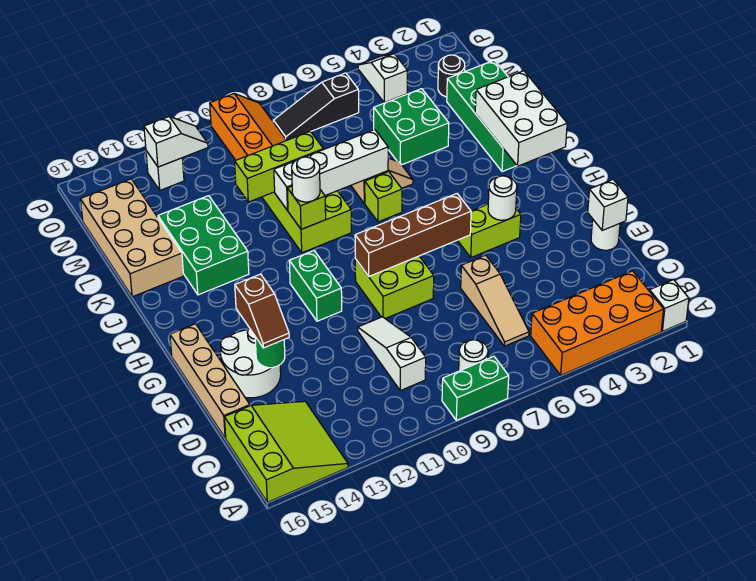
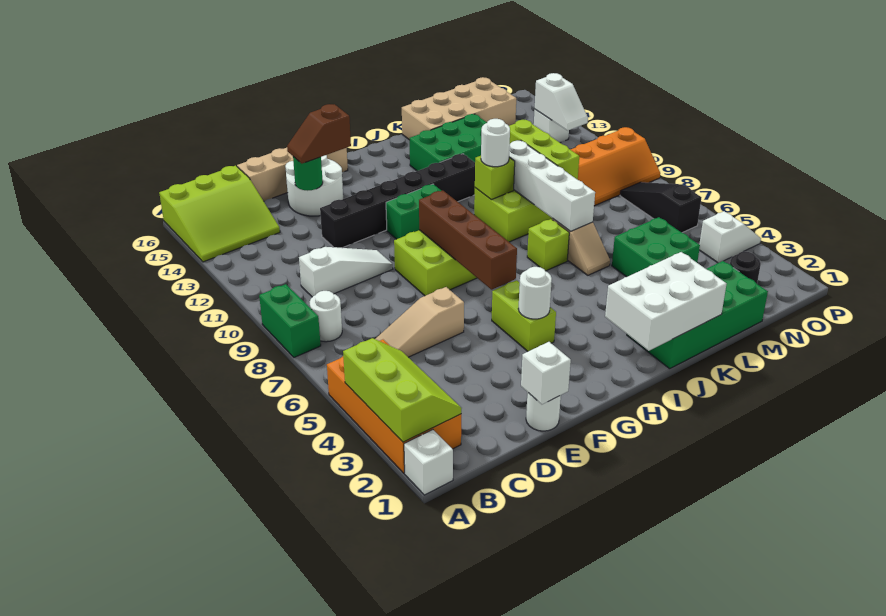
none -> lime slope A2:B4 level 2 top A
none -> black brick E12:J12 level 1

